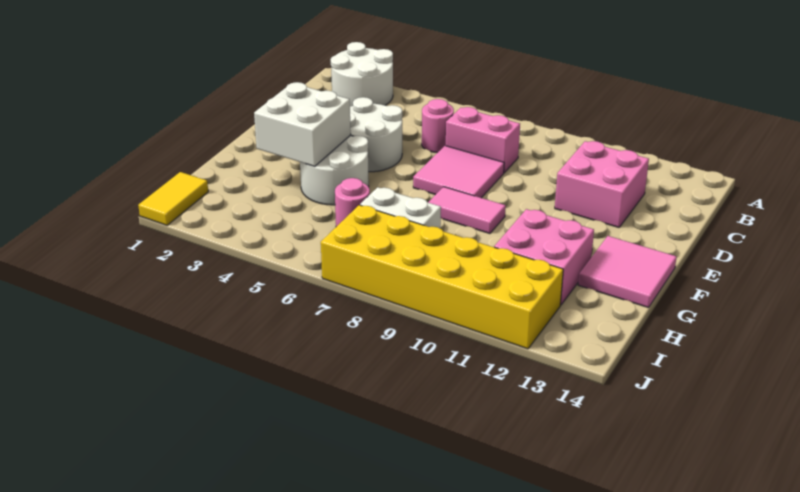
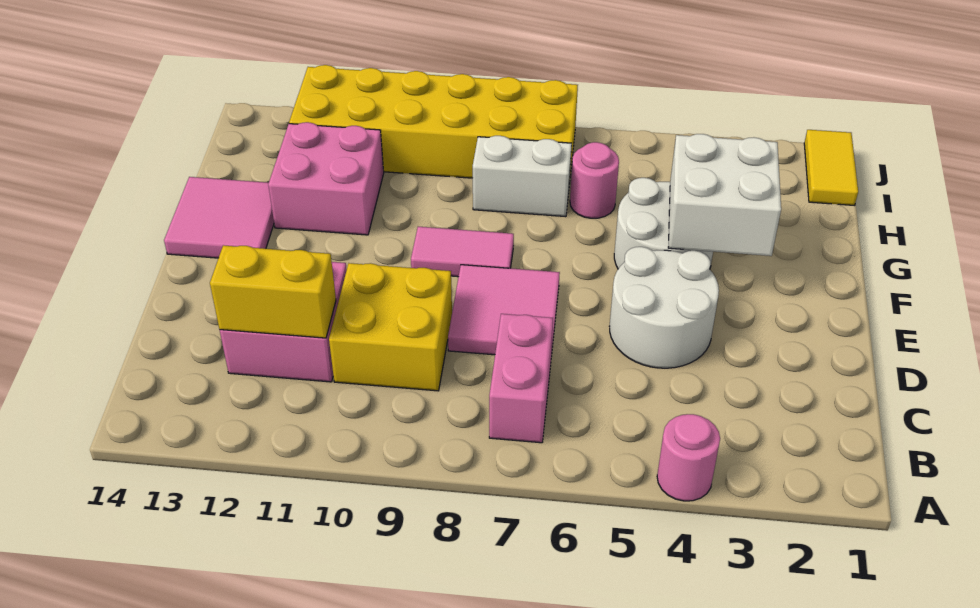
white round brick A2:B3 level 1 -> none
pink round brick C6 level 1 -> pink round brick A4 level 1
pink brick C7:C8 level 1 -> pink brick B7:C7 level 1
none -> yellow brick C9:D10 level 1
none -> yellow brick C11:C12 level 2

